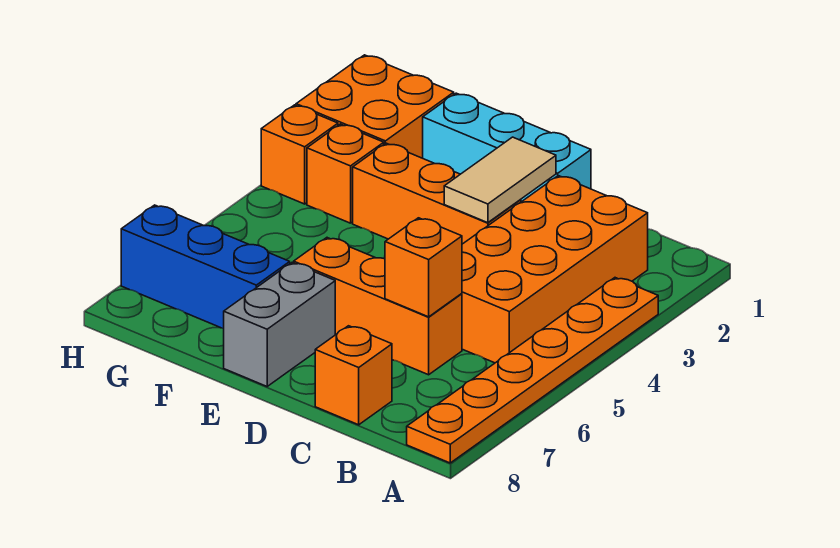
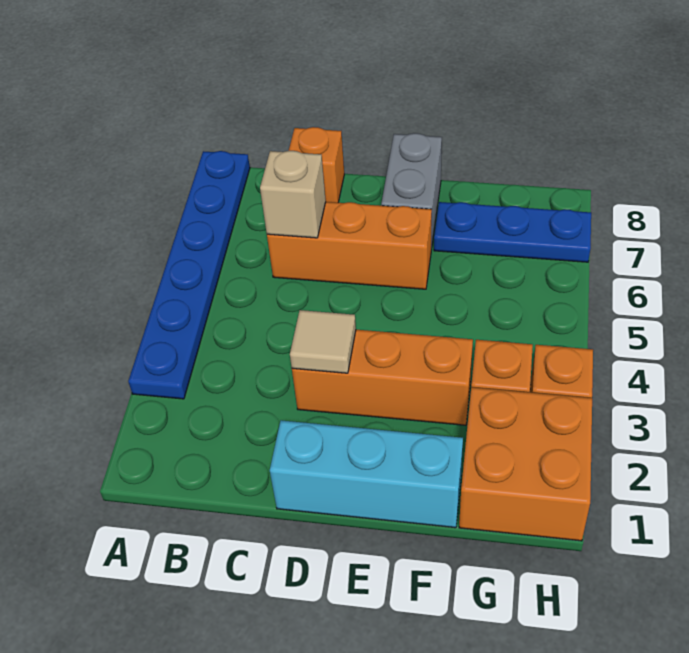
orange plate A3:A8 level 1 -> blue plate A3:A8 level 1
orange brick B2:C5 level 1 -> none
orange brick C6 level 2 -> tan brick C6 level 2
tan tile D2:D3 level 2 -> tan tile D3 level 2
blue brick F7:H7 level 1 -> blue plate F7:H7 level 1

